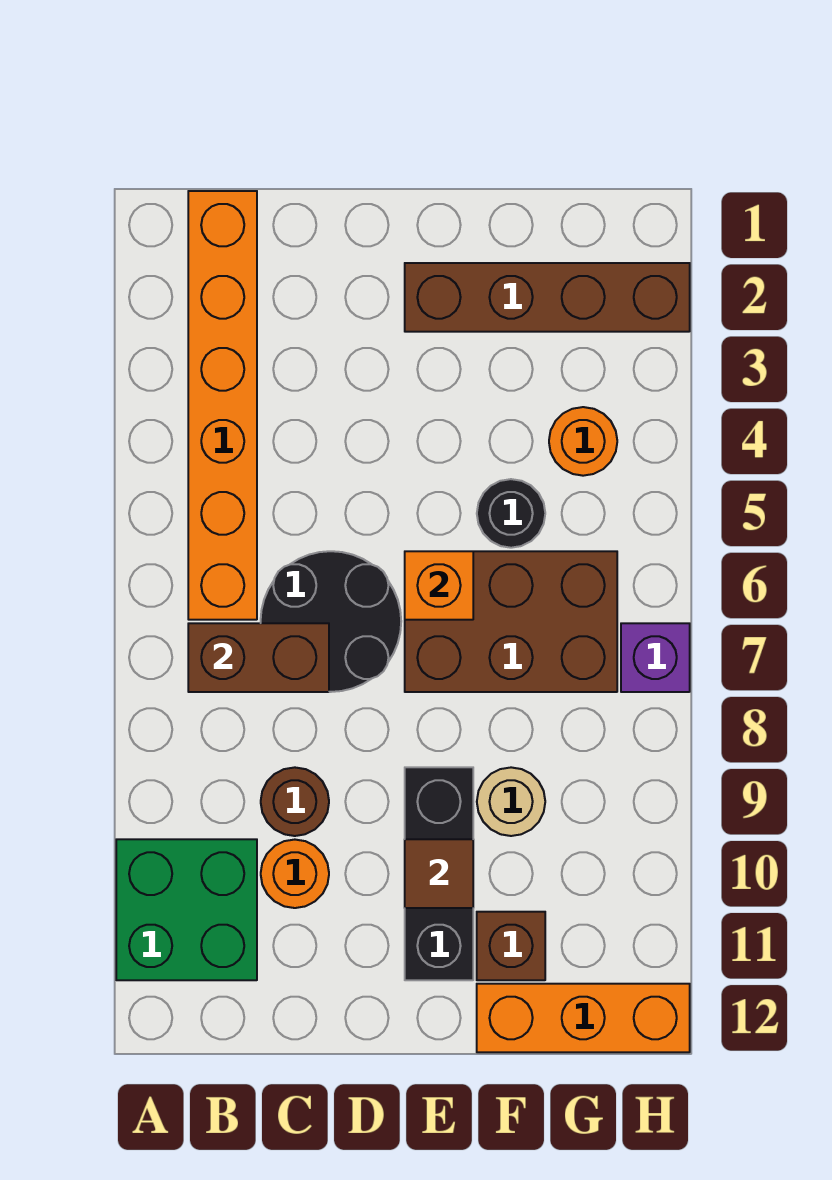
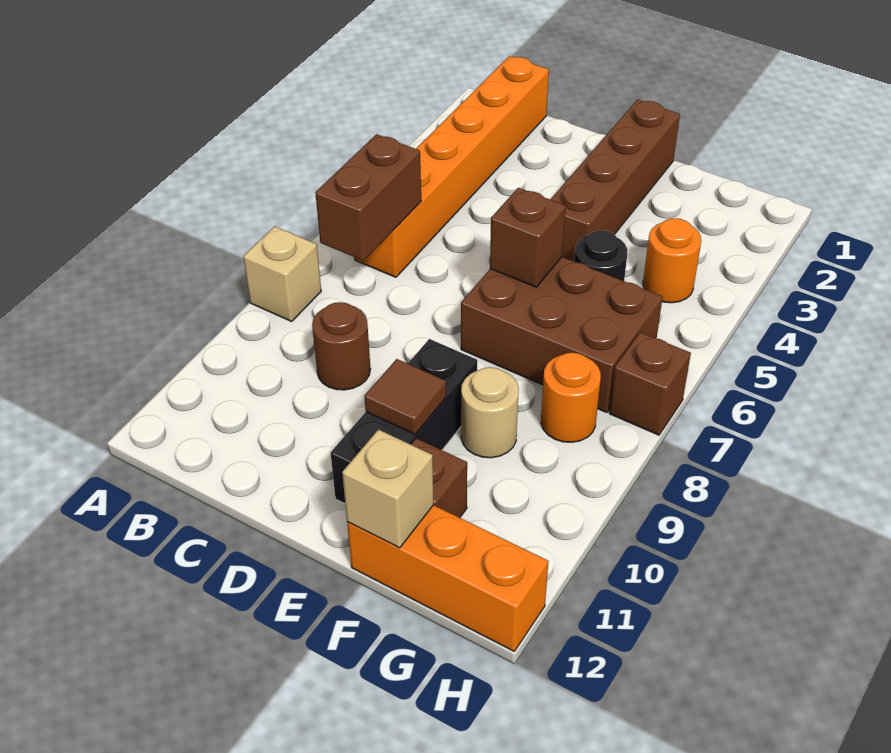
none -> tan brick A8 level 1
green brick A10:B11 level 1 -> none
brown brick B7:C7 level 2 -> brown brick B6:B7 level 2
black round brick C6:D7 level 1 -> none
orange round brick C10 level 1 -> orange round brick G8 level 1
brown brick E2:H2 level 1 -> brown brick E1:E4 level 1
orange brick E6 level 2 -> brown brick E6 level 2
none -> tan brick F12 level 2
purple brick H7 level 1 -> brown brick H7 level 1

